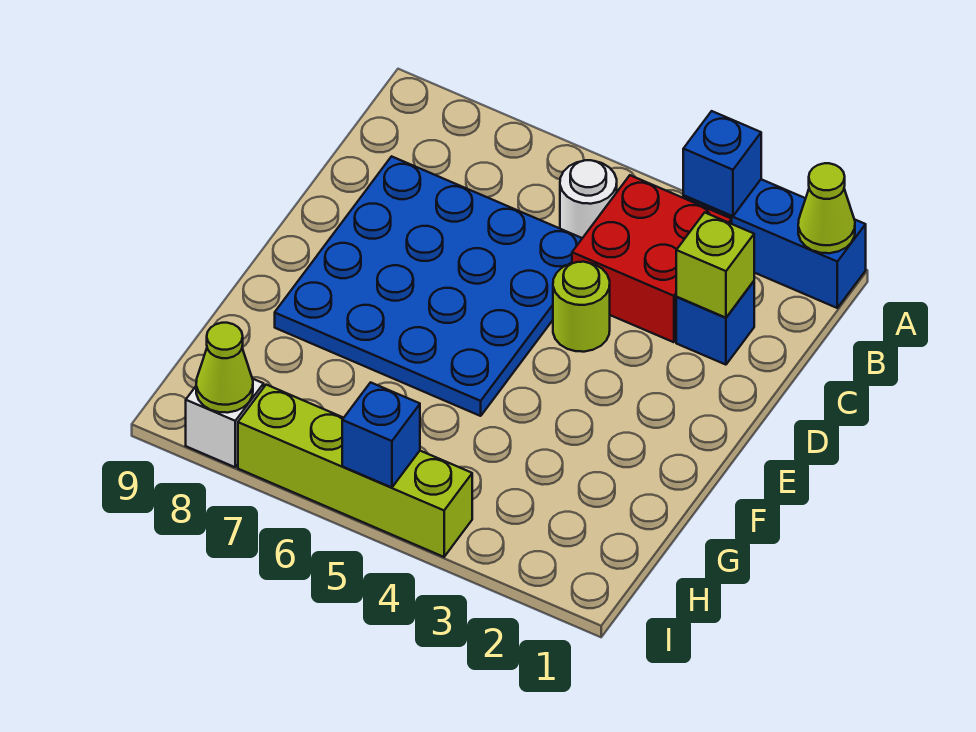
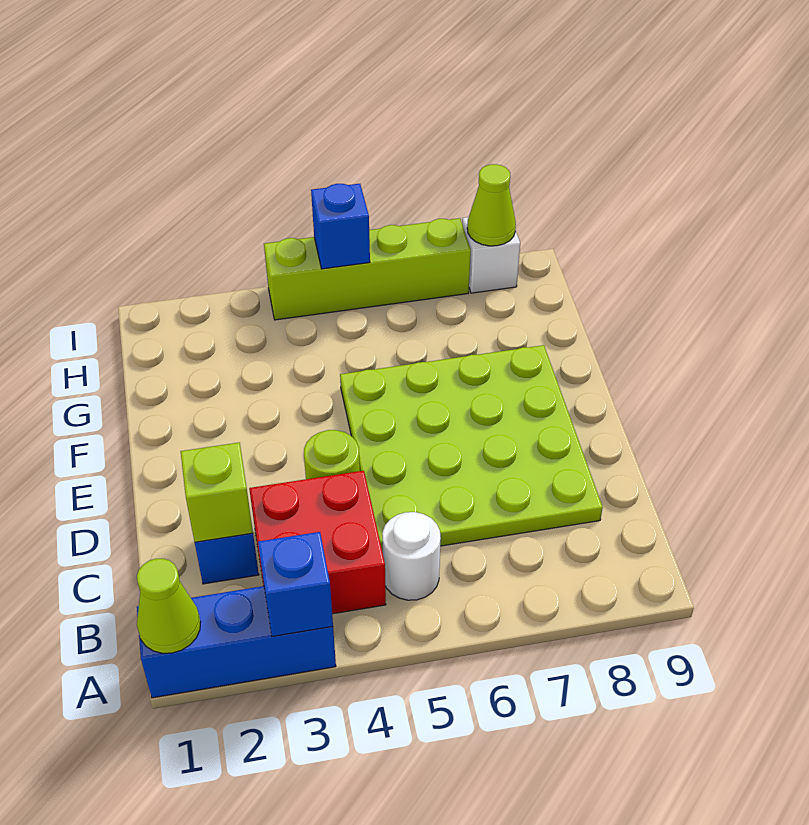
blue plate C5:F8 level 1 -> lime plate C5:F8 level 1

